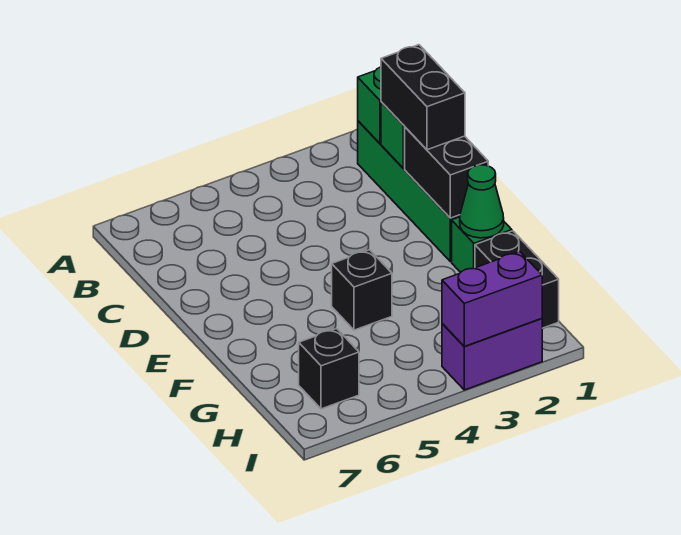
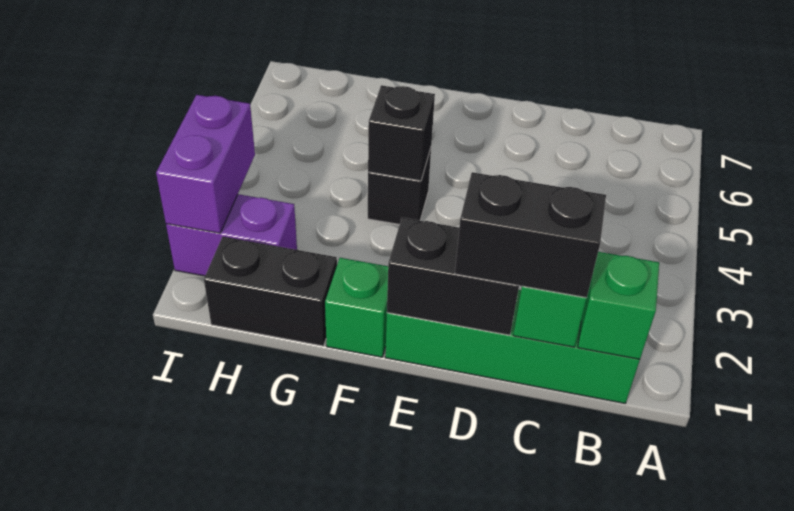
green cone F1 level 2 -> none
black brick H6 level 1 -> black brick F4 level 2
purple brick I2:I3 level 1 -> purple brick H2:I2 level 1

